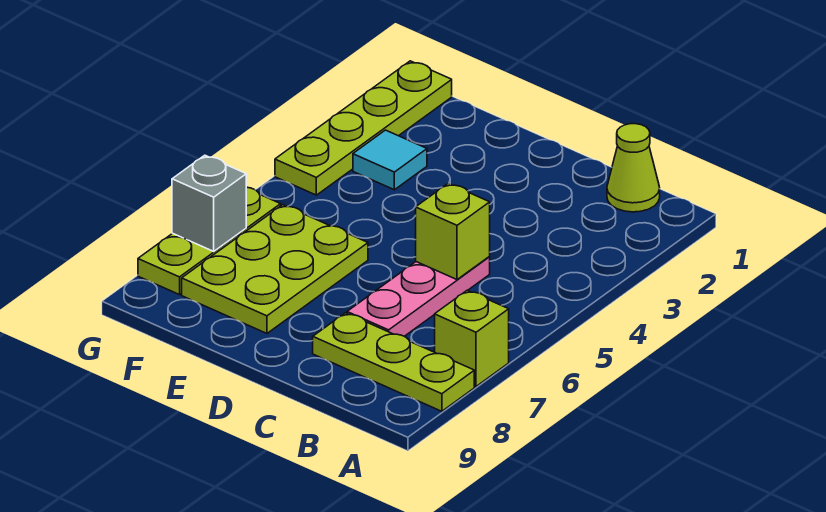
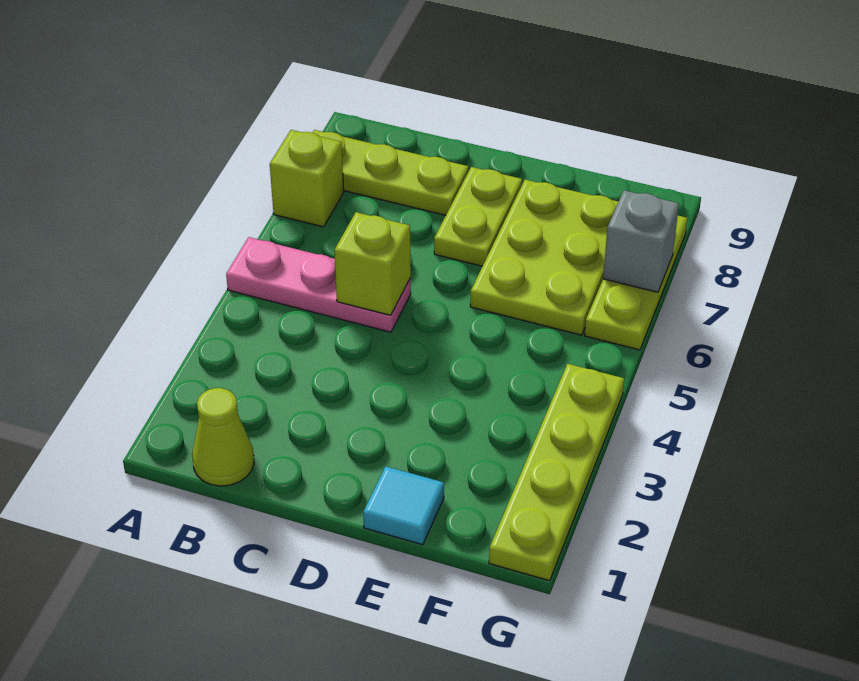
pink plate C5:C7 level 1 -> pink plate A5:C5 level 1
none -> lime plate D7:D8 level 1
cyan tile F3 level 1 -> cyan tile E1 level 1

